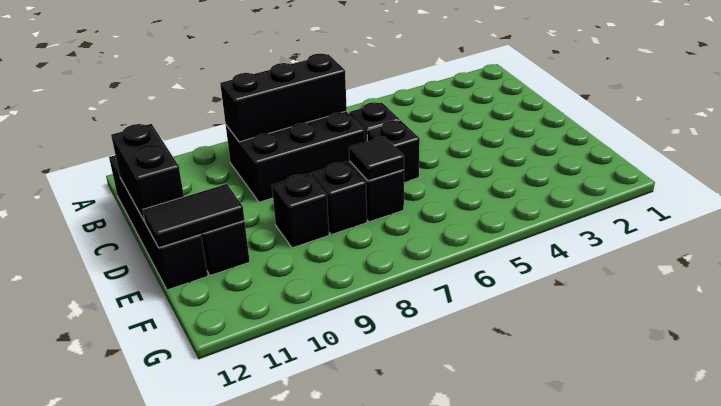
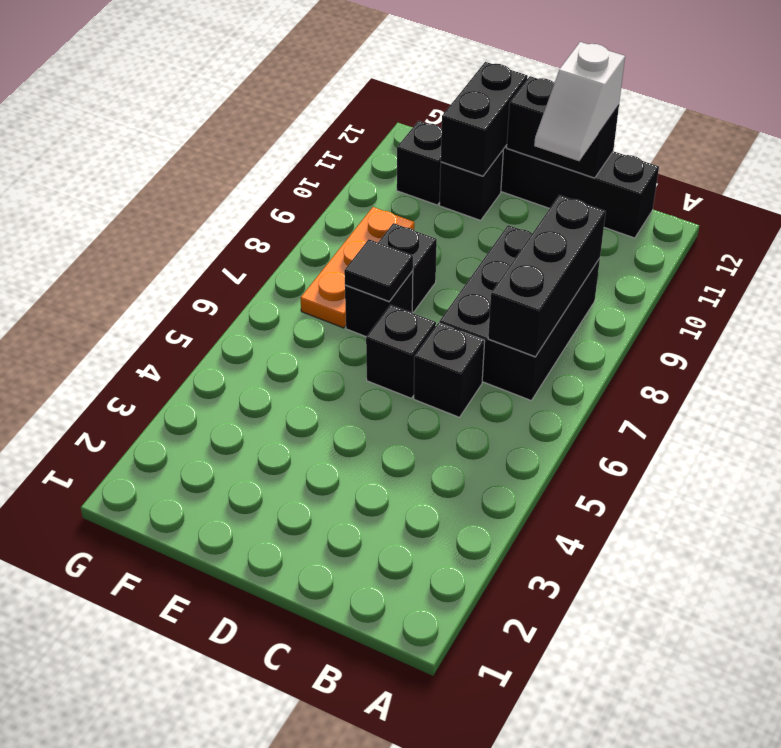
none -> white slope C11:C12 level 3 top 12
black brick E9 level 1 -> black brick F11 level 1
black tile E11:E12 level 2 -> black brick E11:E12 level 2
none -> orange plate F7:F9 level 1

